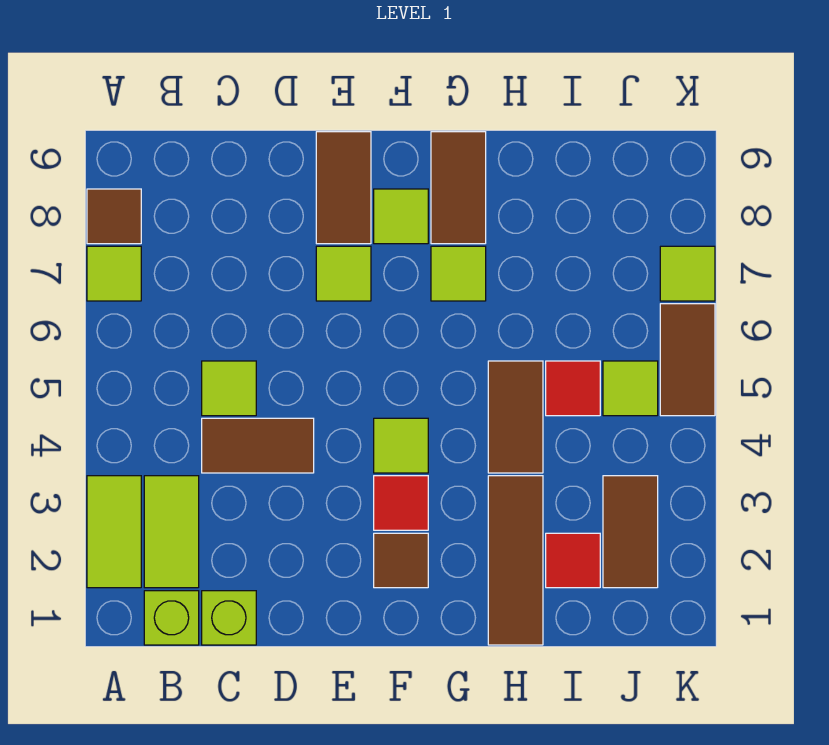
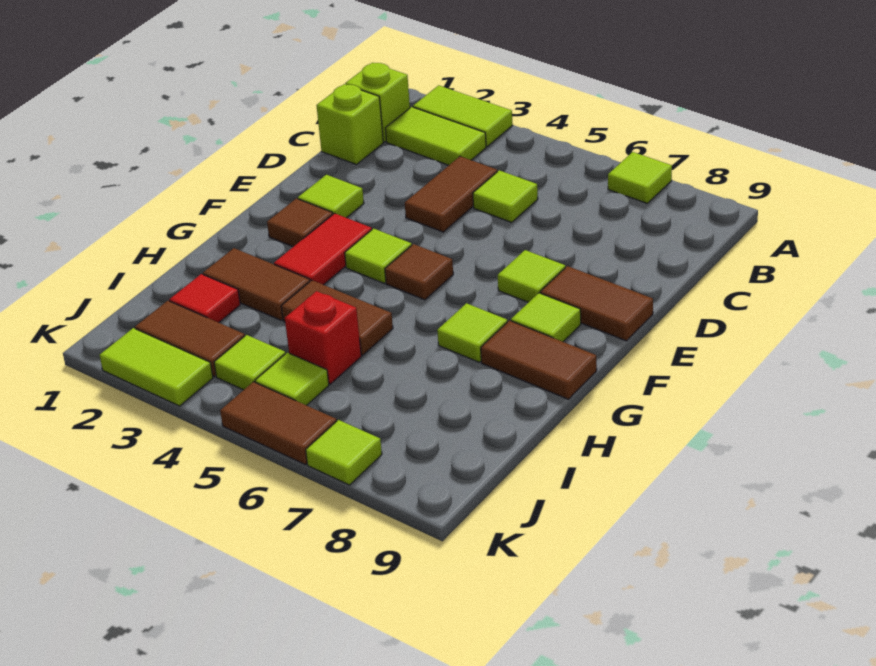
brown tile A8 level 1 -> brown tile F5 level 1
none -> lime tile E2 level 1
red tile F3 level 1 -> red tile F3:G3 level 1
brown tile H1:H3 level 1 -> brown tile H2:H3 level 1
red tile I5 level 1 -> red brick I5 level 1
none -> lime tile J4 level 1
none -> lime tile K2:K3 level 1

